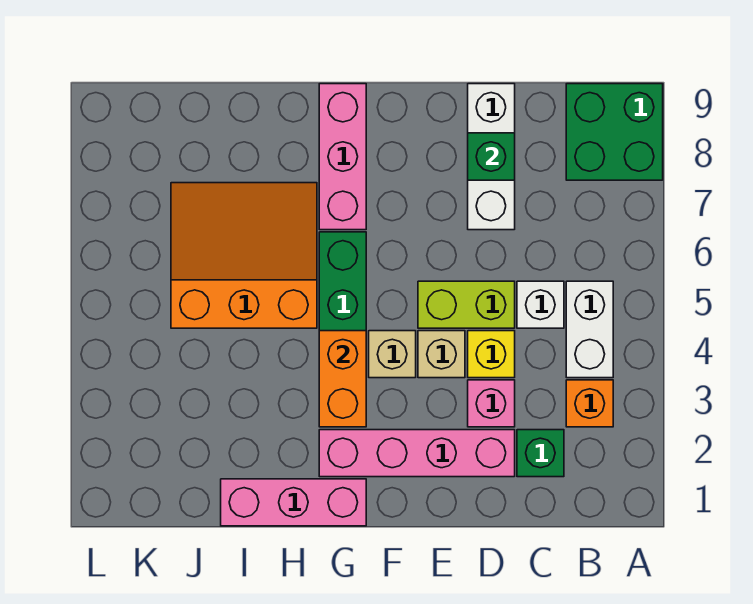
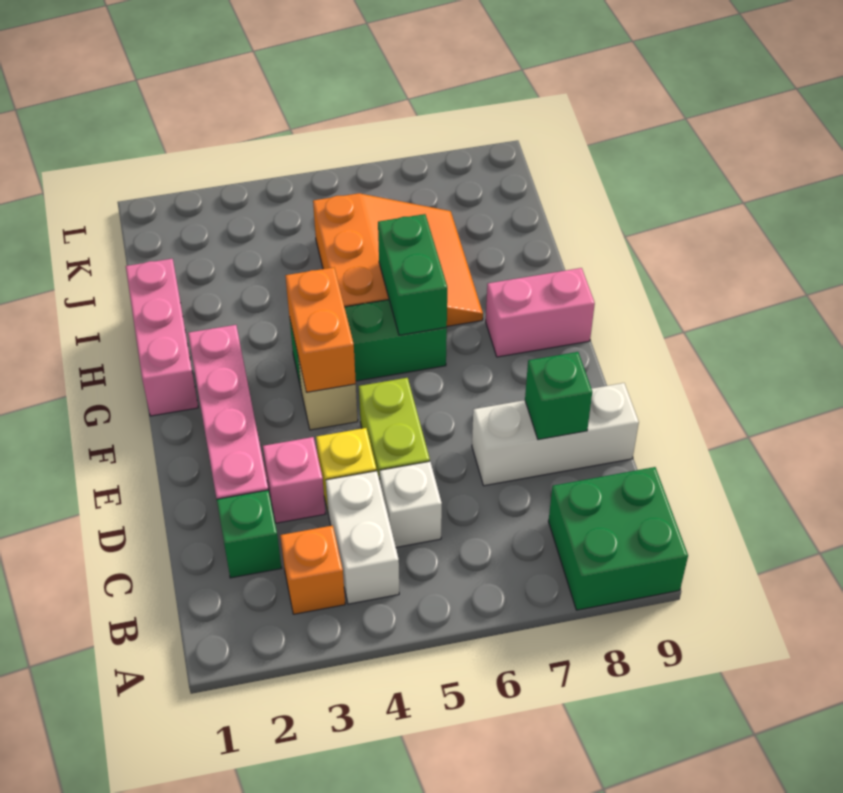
white brick B4:B5 level 1 -> white brick B4:C4 level 1
tan brick E4 level 1 -> none
orange brick G3:G4 level 2 -> orange brick F4:G4 level 2
none -> green brick G6:H6 level 2
pink brick G7:G9 level 1 -> pink brick G8:G9 level 1

